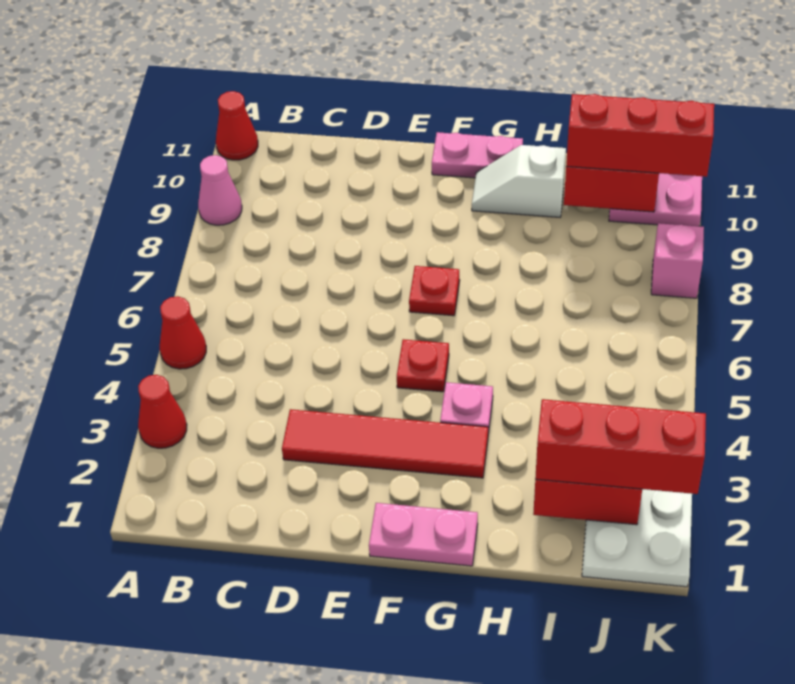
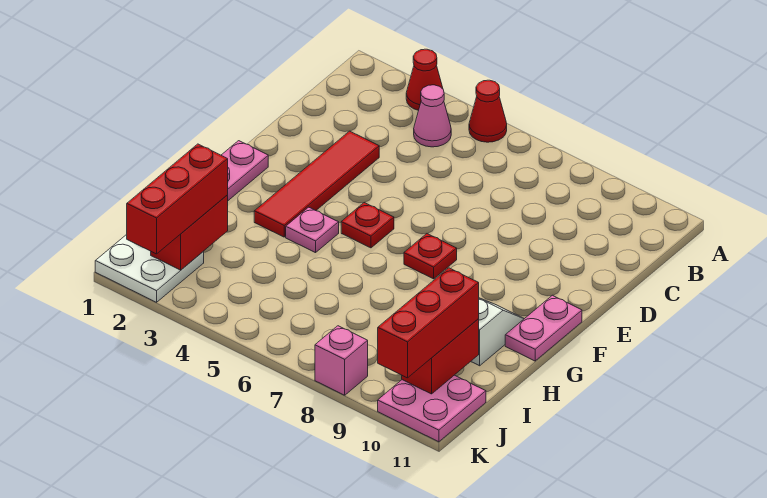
pink cone A9 level 1 -> pink cone B4 level 1
red cone A11 level 1 -> none

